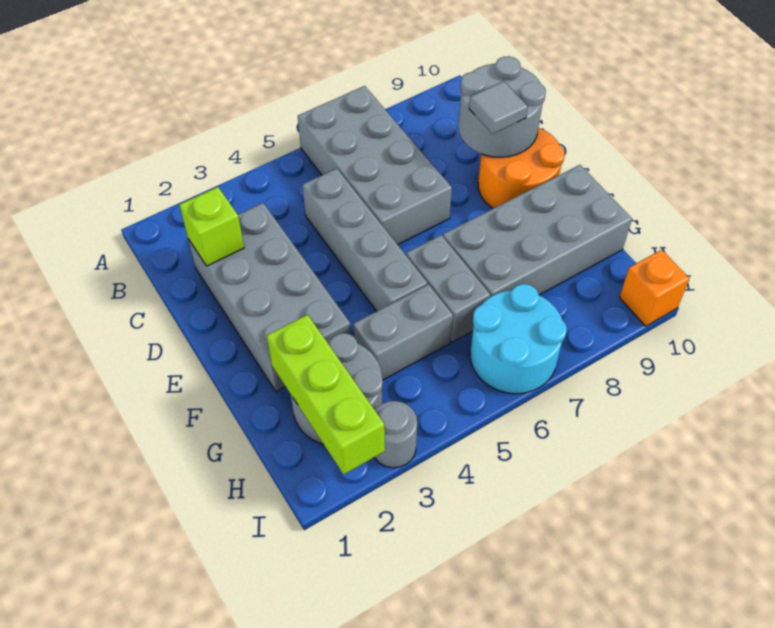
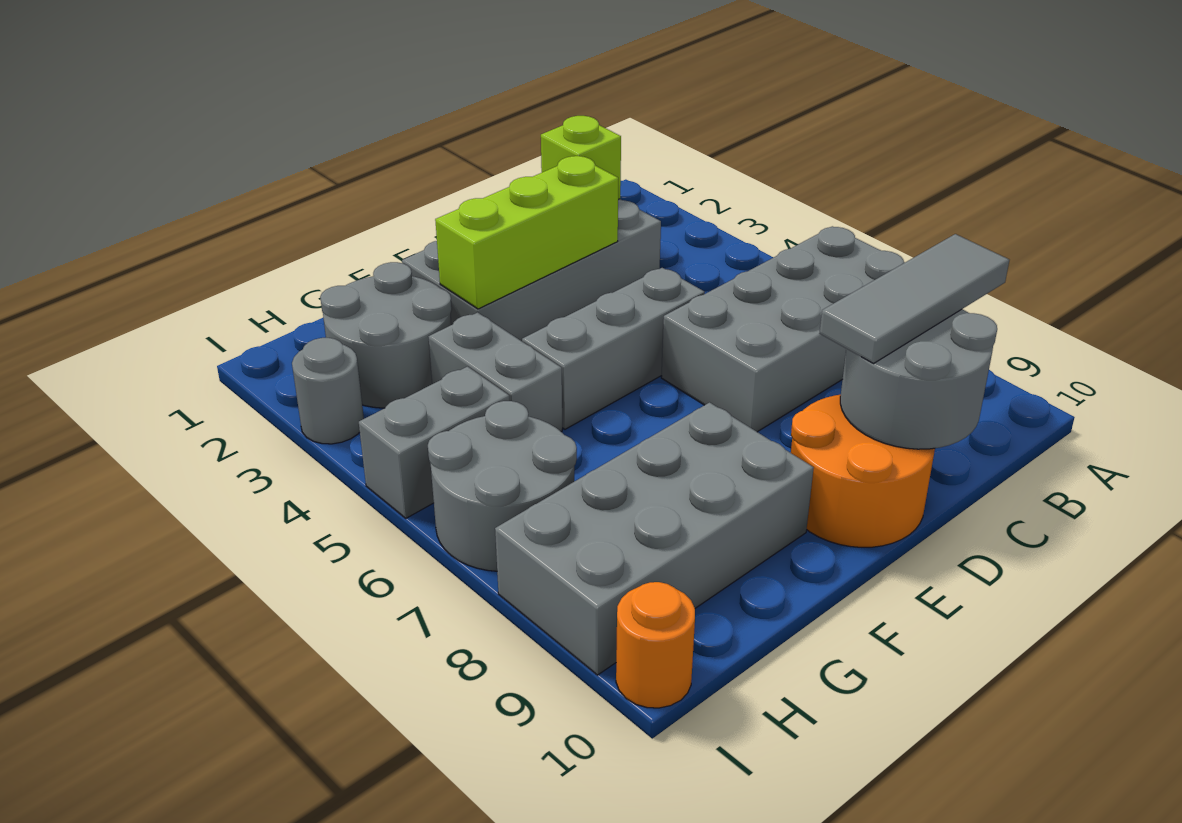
grey brick C5:F5 level 1 -> grey brick D5:F5 level 1
grey tile D9 level 3 -> grey tile B9:D9 level 3
grey brick F6:G6 level 1 -> grey brick H5:I5 level 1
grey brick F7:G10 level 1 -> grey brick F8:I9 level 1
lime brick G2:I2 level 2 -> lime brick D3:F3 level 2
cyan round brick H6:I7 level 1 -> grey round brick H6:I7 level 1
orange brick I10 level 1 -> orange round brick I10 level 1

